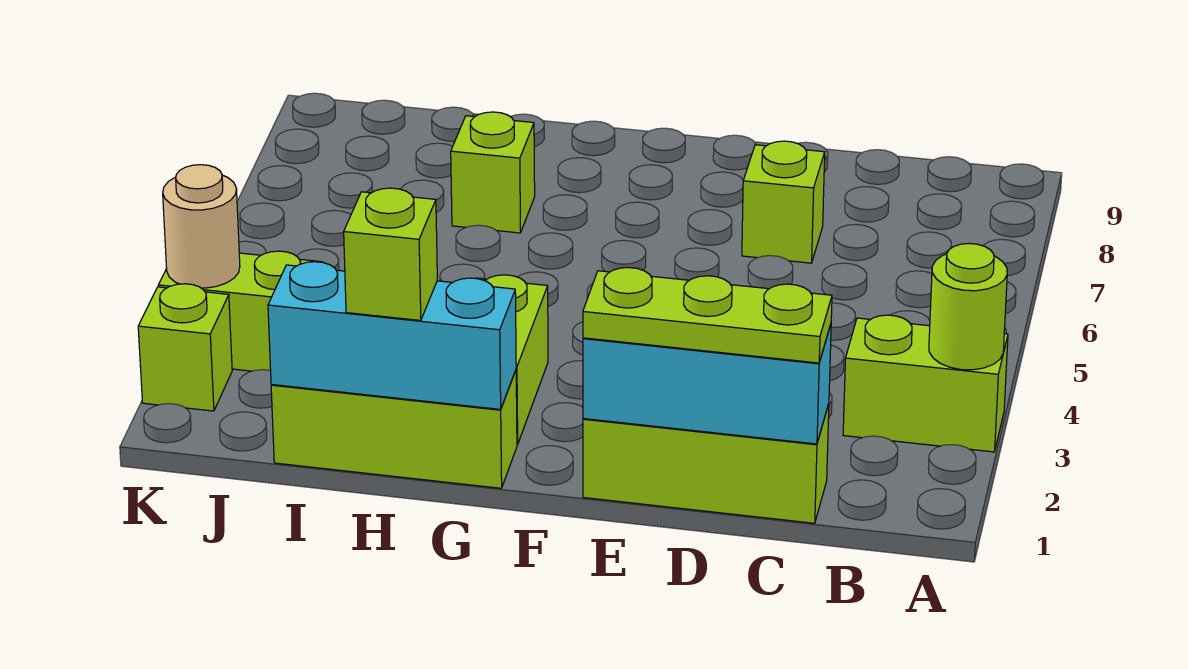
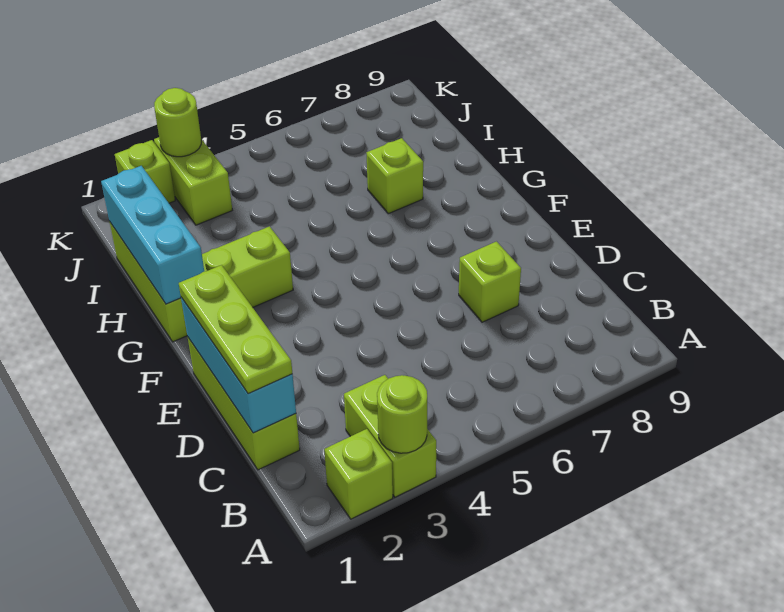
lime brick H1 level 3 -> lime brick A2 level 1
tan round brick K3 level 2 -> lime round brick K3 level 2

